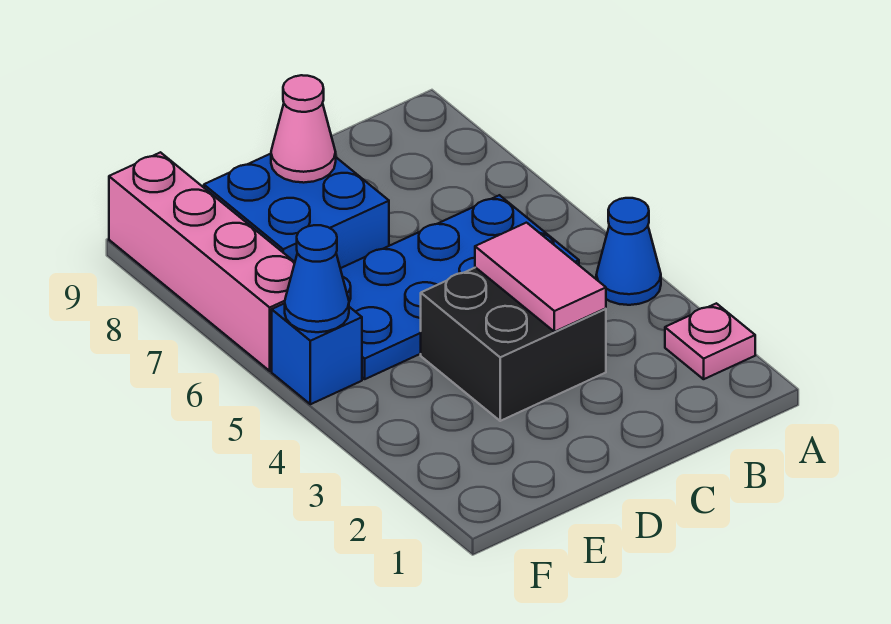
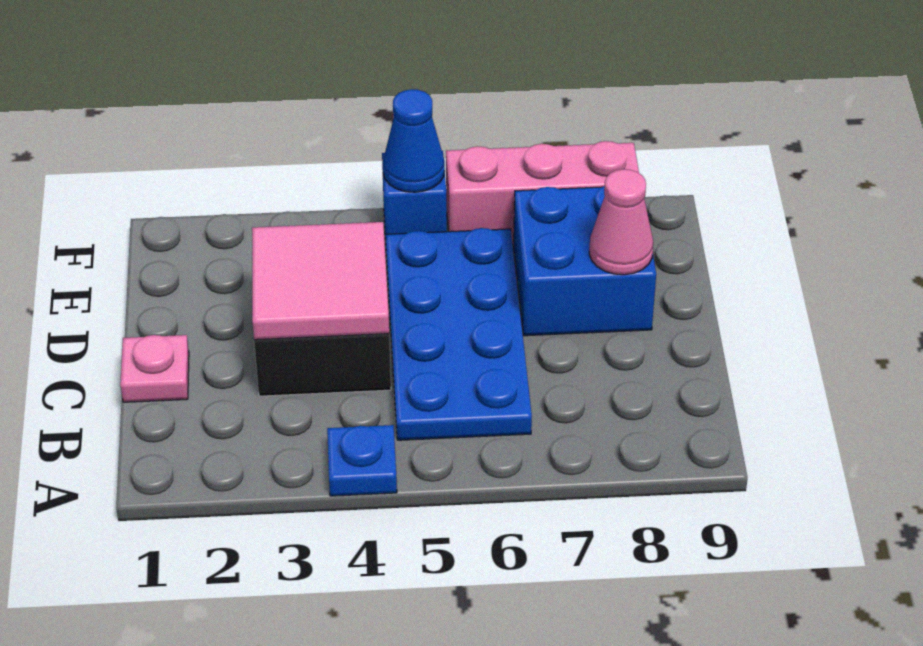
pink plate A2 level 1 -> pink plate C1 level 1
blue cone A4 level 1 -> blue plate A4 level 1
pink tile C3:C4 level 2 -> pink tile C3:D4 level 2
pink brick F6:F9 level 1 -> pink brick F6:F8 level 1

